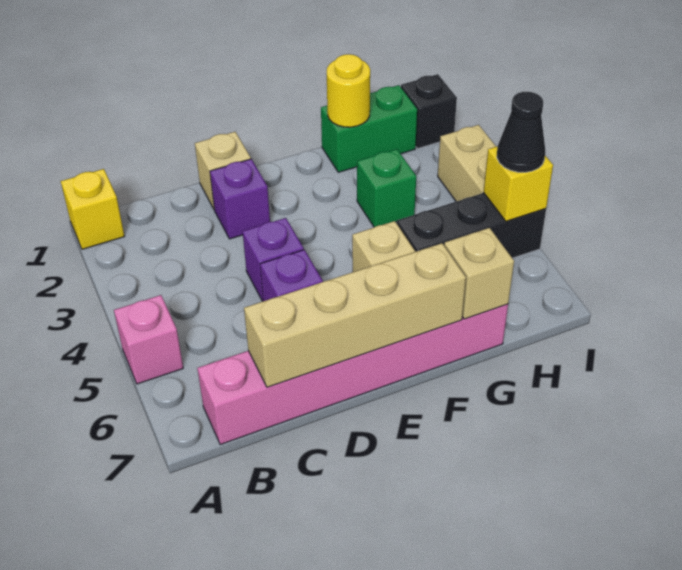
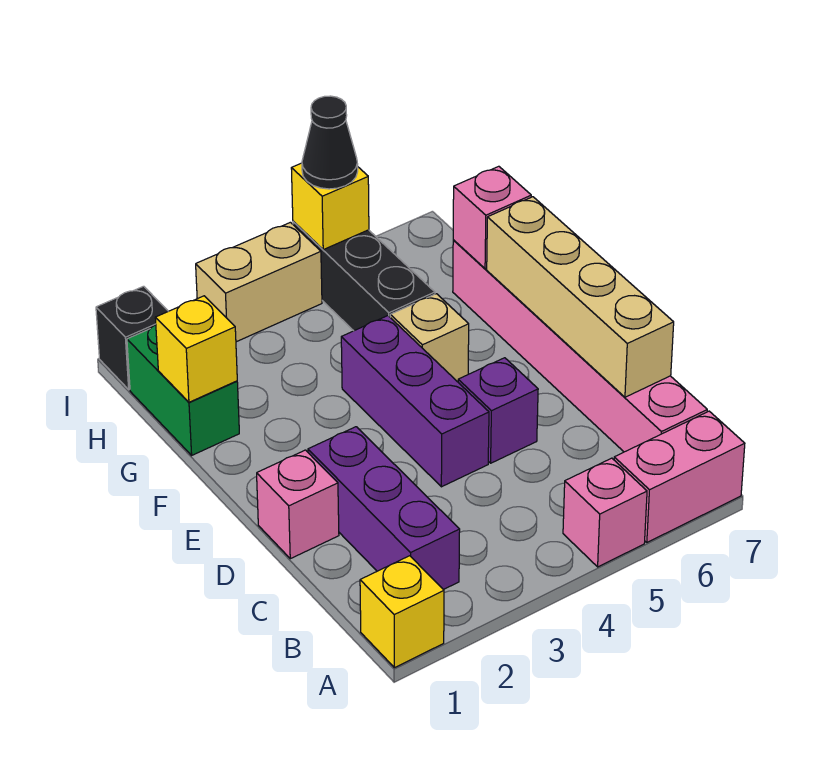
none -> pink brick A6:A7 level 1
tan brick D1 level 1 -> pink brick D1 level 1
purple brick D2 level 1 -> purple brick B2:D2 level 1
purple brick D4 level 1 -> purple brick D4:F4 level 1
yellow round brick G1 level 2 -> yellow brick G1 level 2
green brick G3 level 1 -> none
tan brick G7 level 2 -> pink brick G7 level 2

